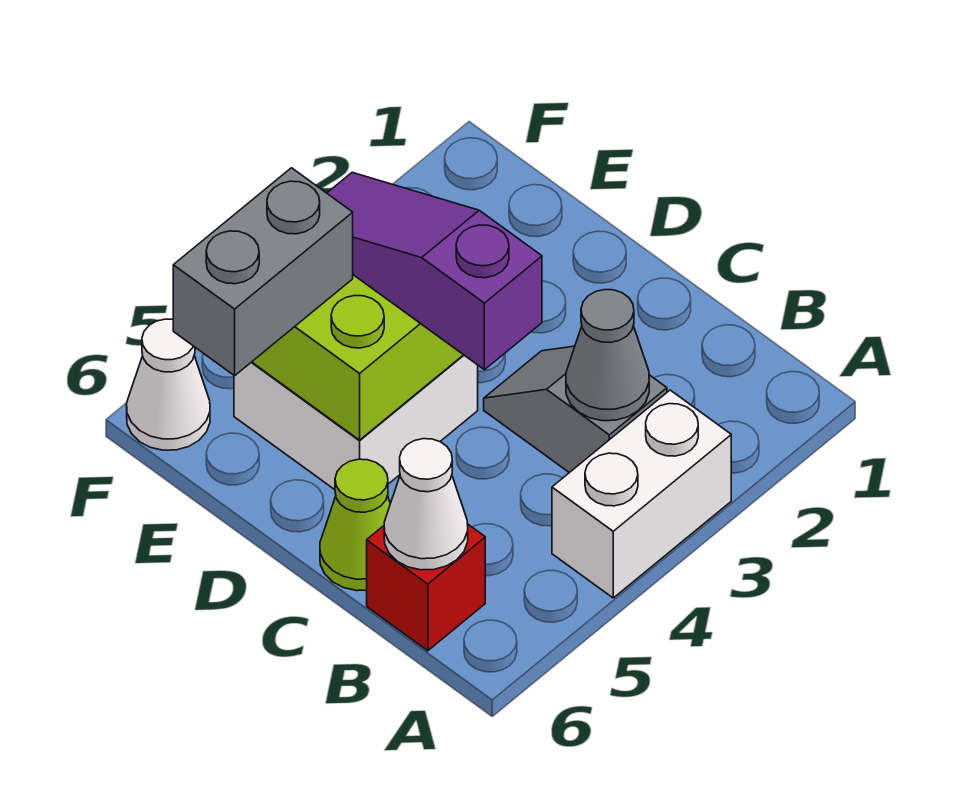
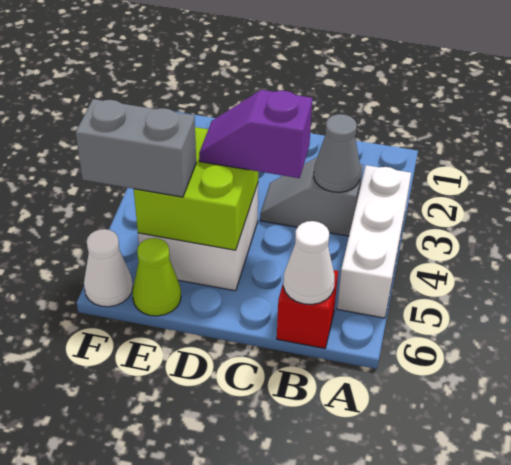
white brick A3:A4 level 1 -> white brick A3:A5 level 1
purple slope C4:E4 level 3 top C -> purple slope C4:D4 level 3 top C
lime cone C6 level 1 -> lime cone E6 level 1
grey brick E5:E6 level 3 -> grey brick E5:F5 level 3

